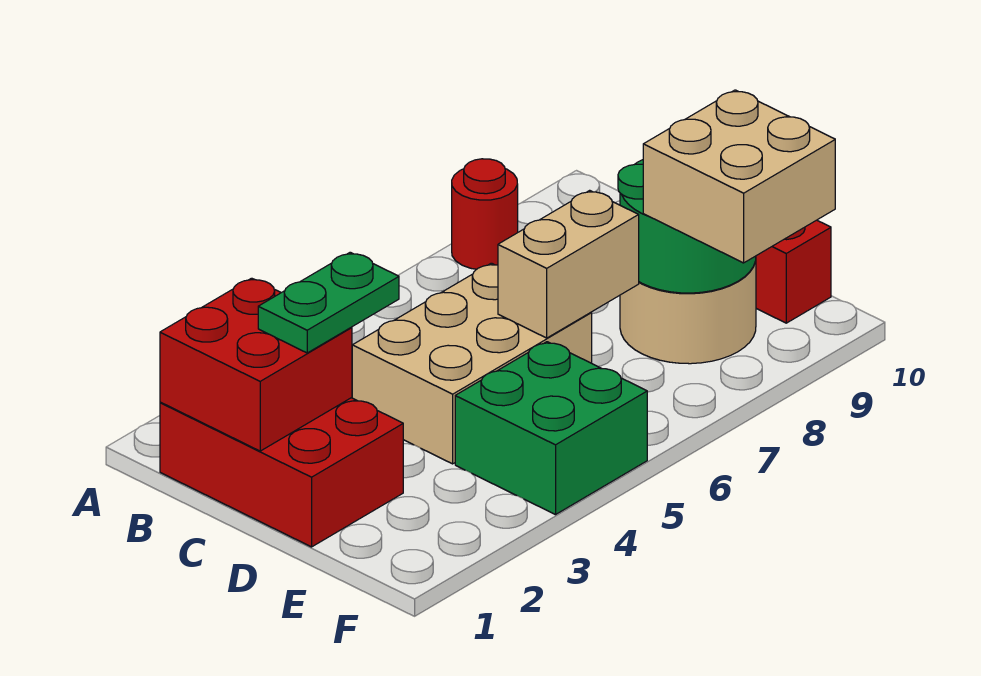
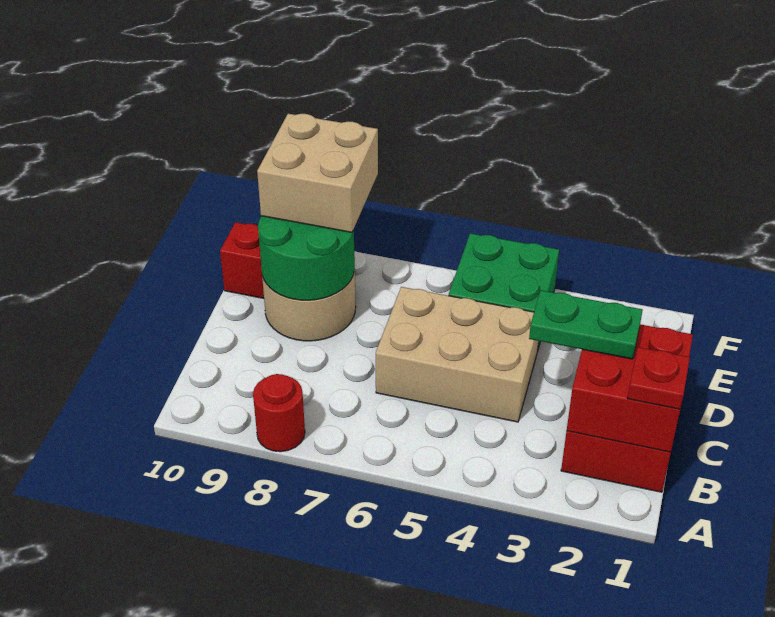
none -> red plate B1 level 3
tan brick D6:D7 level 2 -> none

